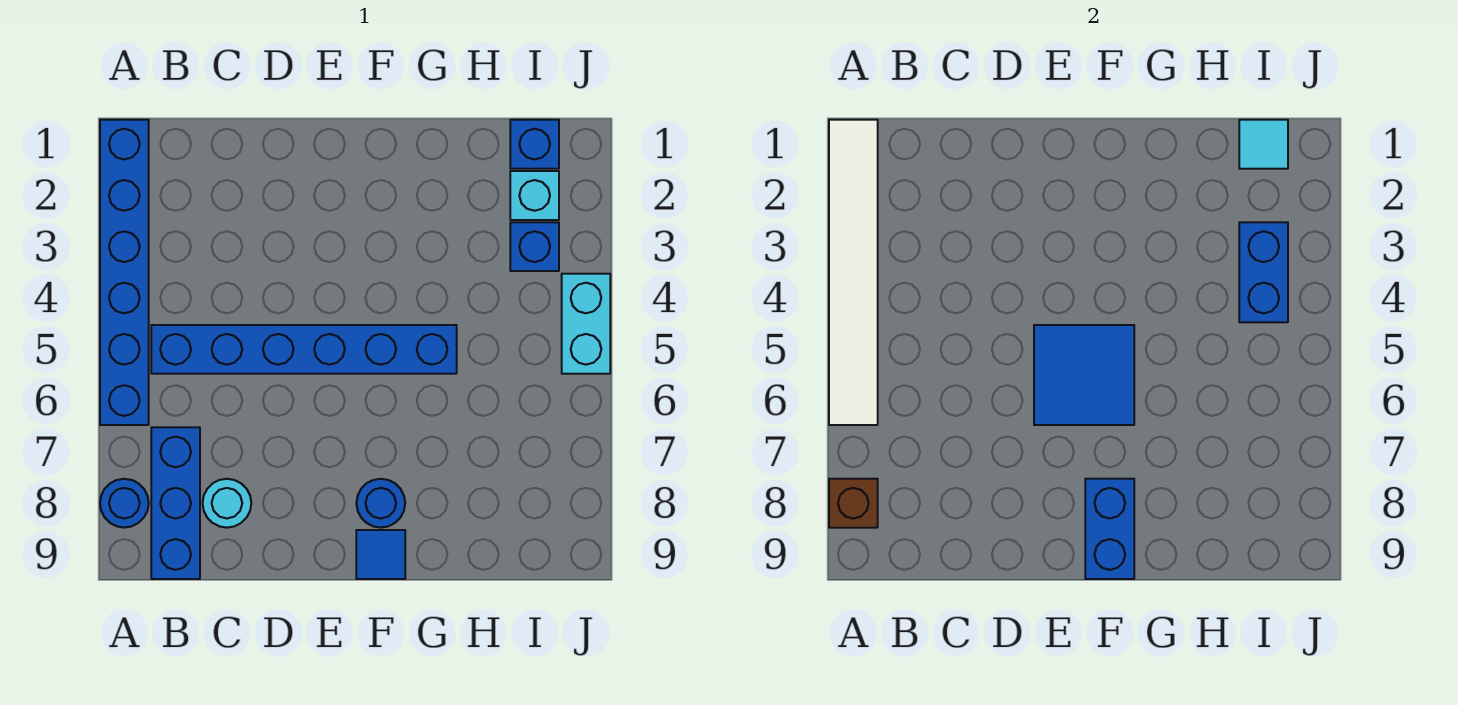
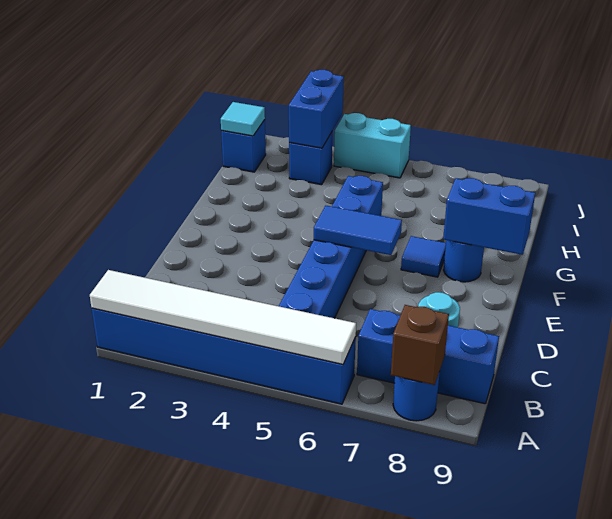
blue tile E5:F6 level 2 -> blue tile E5:E6 level 2
blue tile F9 level 1 -> blue tile F7 level 1
cyan brick I2 level 1 -> none
blue brick I3:I4 level 2 -> blue brick I3:J3 level 2

